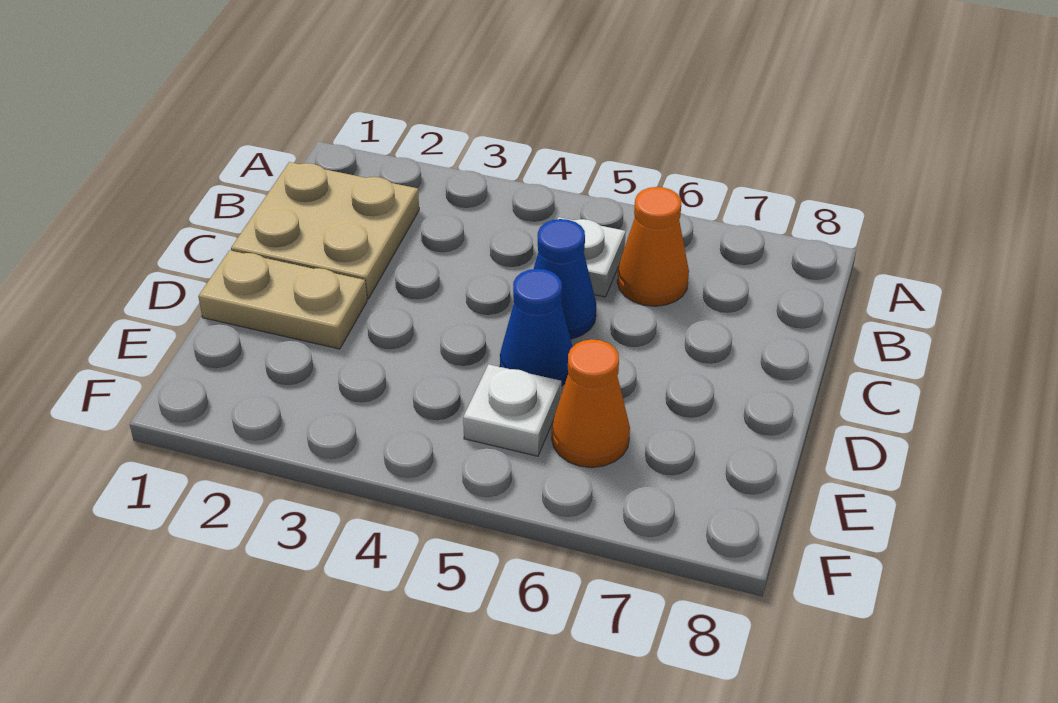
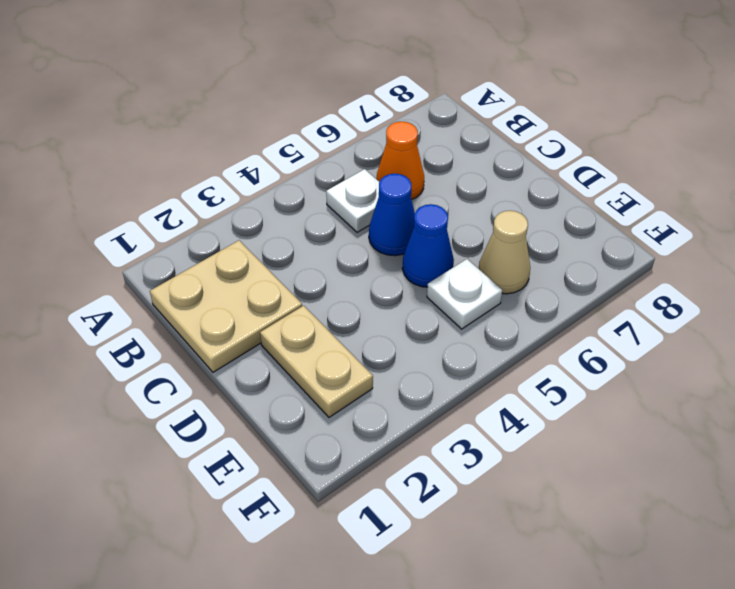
tan plate D1:D2 level 1 -> tan plate D2:E2 level 1
orange cone E6 level 1 -> tan cone E6 level 1

